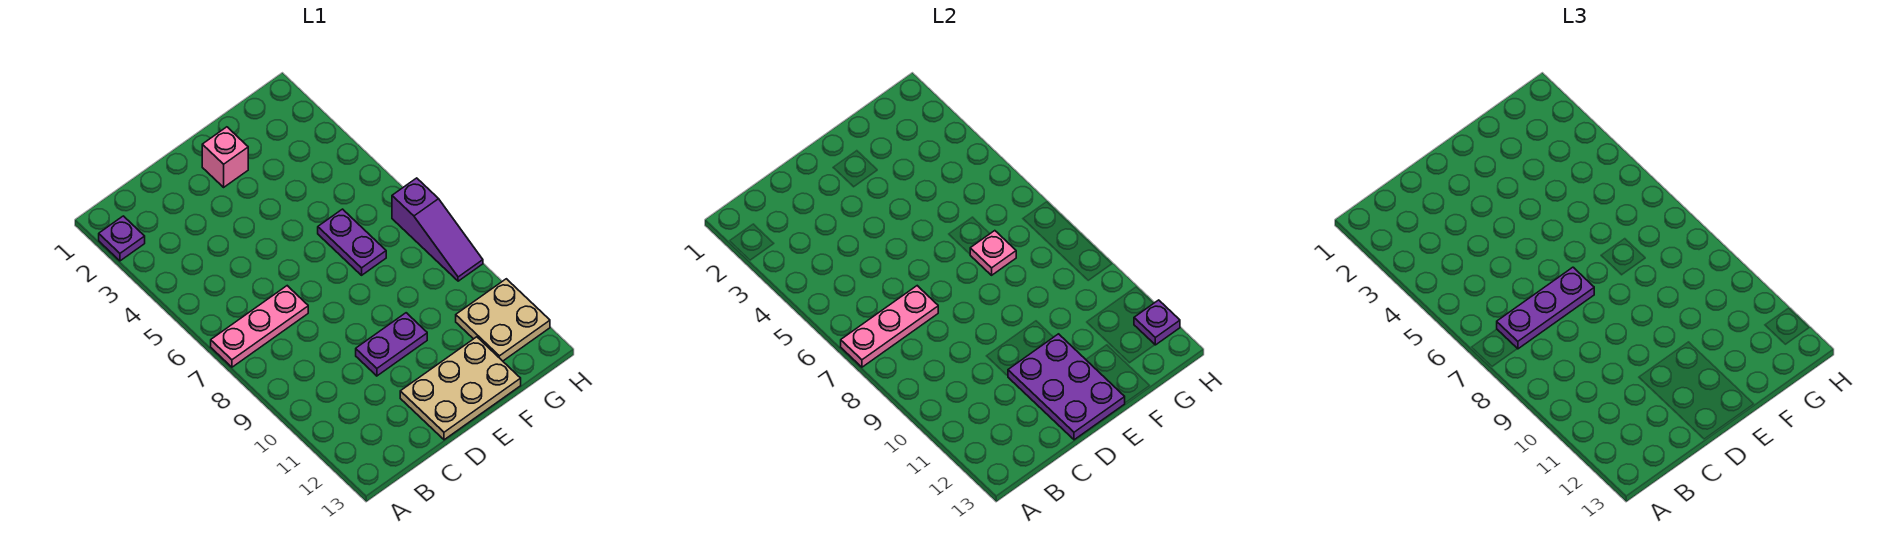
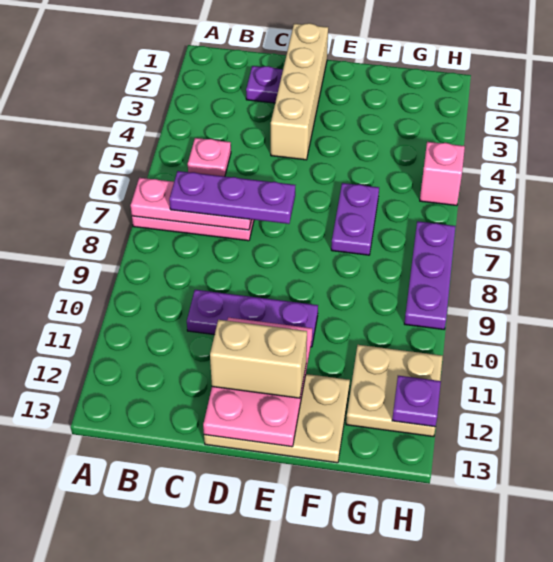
purple plate A2 level 1 -> purple plate C2 level 1
none -> tan brick D1:D4 level 1
purple plate D10:E10 level 1 -> purple plate C10:E10 level 1
purple plate D11:E13 level 2 -> pink plate D11:E13 level 2
none -> tan brick D12:E12 level 3
pink brick E2 level 1 -> pink brick H5 level 1
pink plate F7 level 2 -> pink plate B5 level 1
purple slope H7:H9 level 1 top 7 -> purple plate H7:H9 level 1

